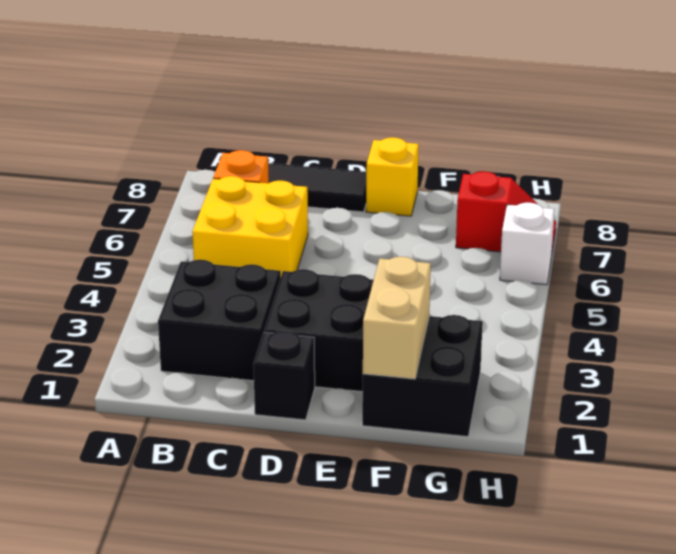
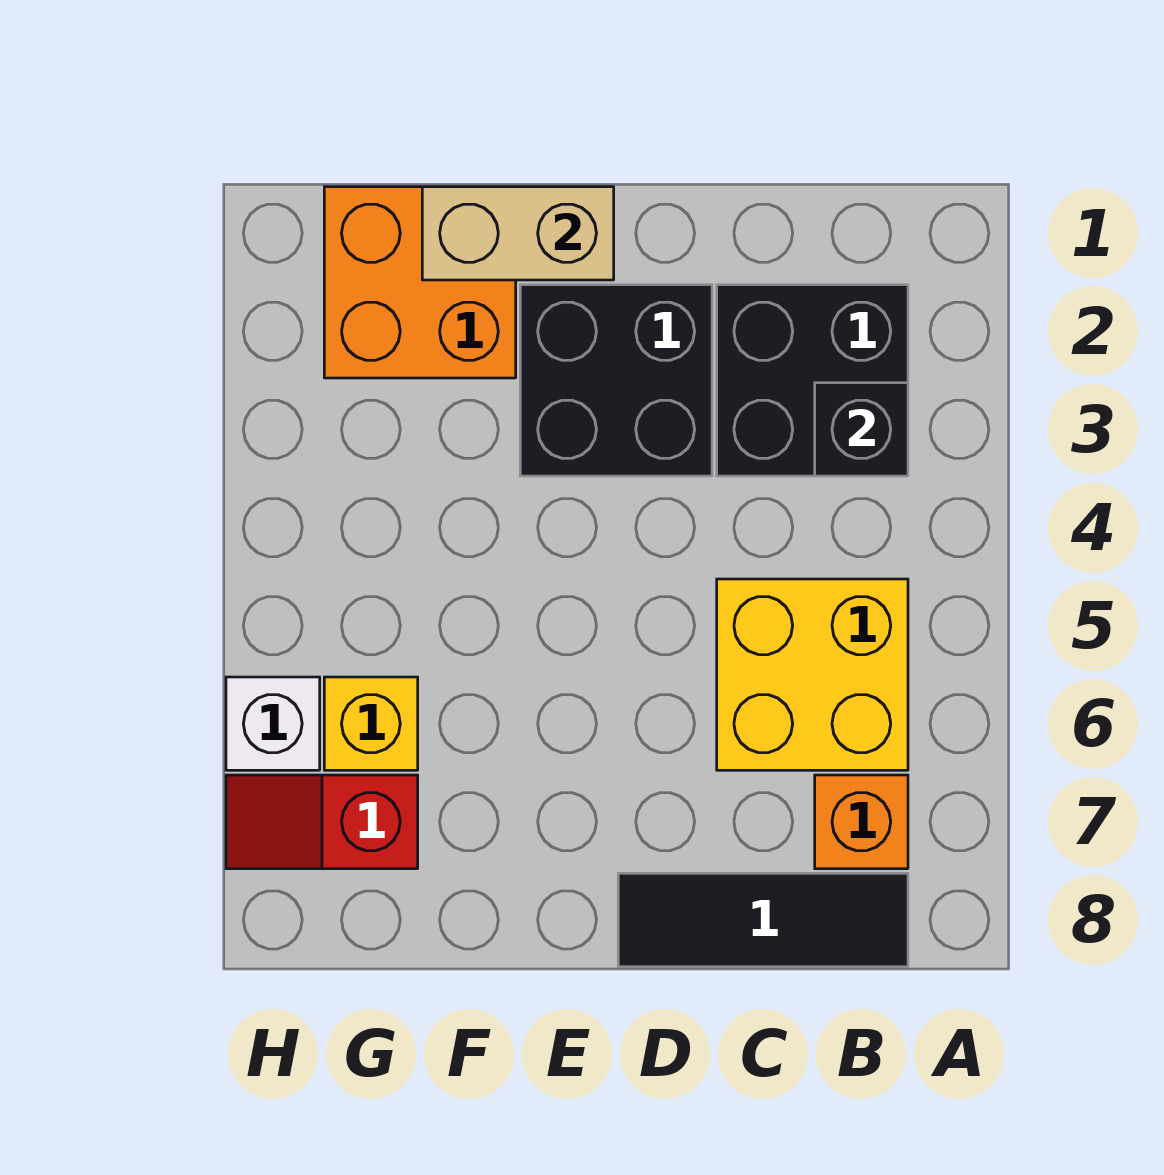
black brick D1 level 1 -> black brick B3 level 2
yellow brick E8 level 1 -> yellow brick G6 level 1
black brick F1:G2 level 1 -> orange brick F1:G2 level 1
tan brick F1:F2 level 2 -> tan brick E1:F1 level 2

